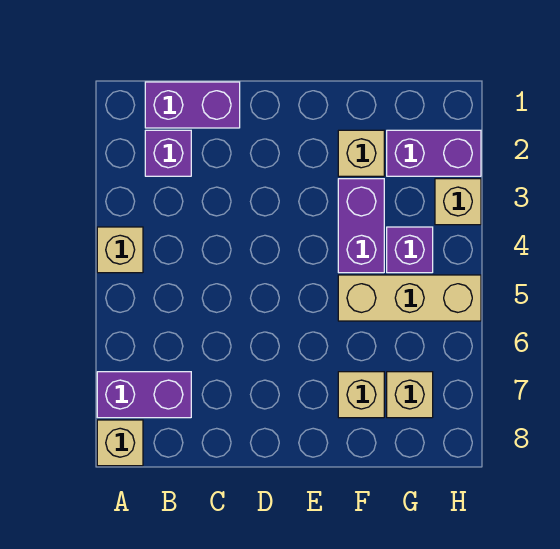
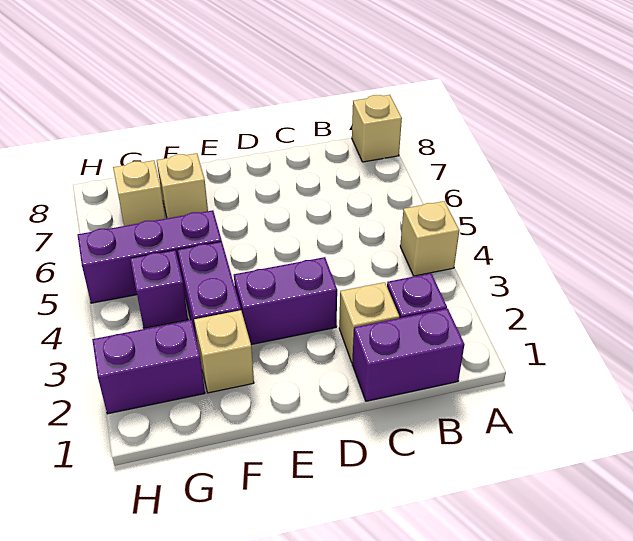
purple brick A7:B7 level 1 -> purple brick D3:E3 level 1
tan brick F5:H5 level 1 -> purple brick F5:H5 level 1
tan brick H3 level 1 -> tan brick C2 level 1

